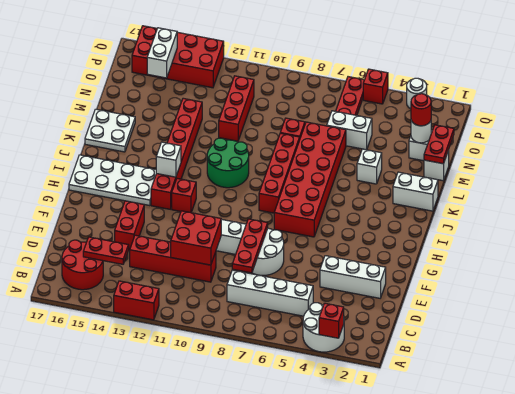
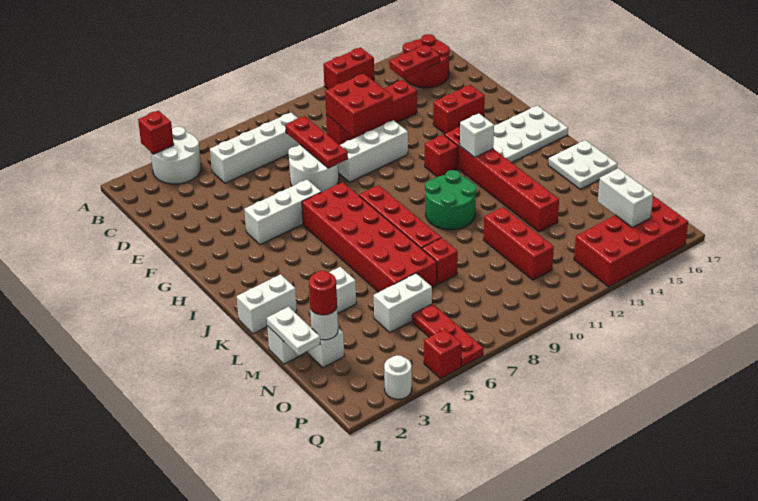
white brick E2:E4 level 1 -> white brick G4:G6 level 1
red brick E14:F14 level 1 -> red brick F14:F15 level 1
red plate M1:N1 level 2 -> white plate M1:N1 level 2

